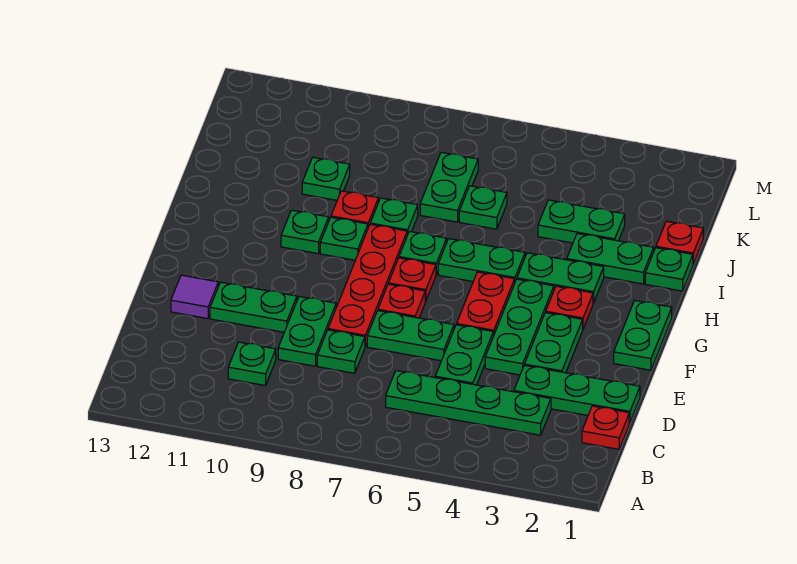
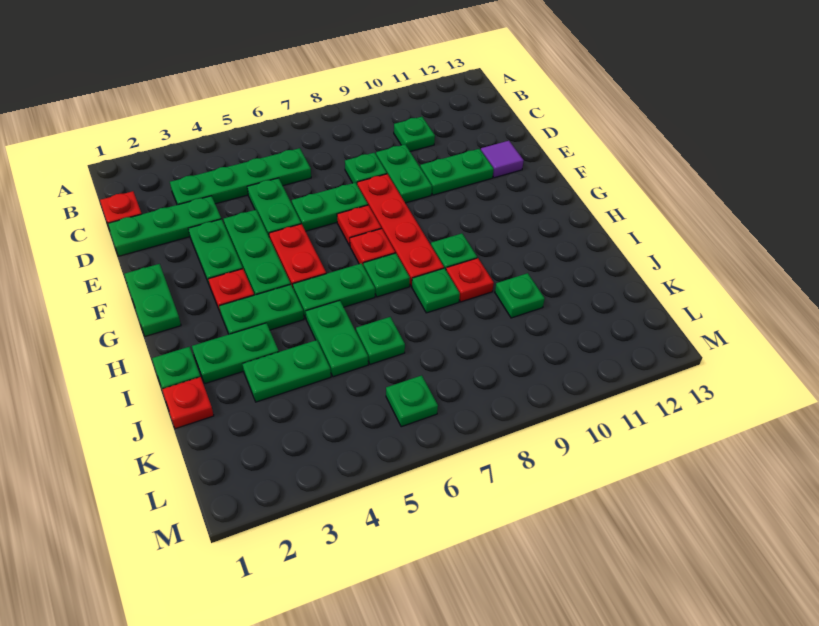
green plate H10 level 1 -> green plate L6 level 1
green plate J7:K7 level 1 -> green plate I5:J5 level 1

